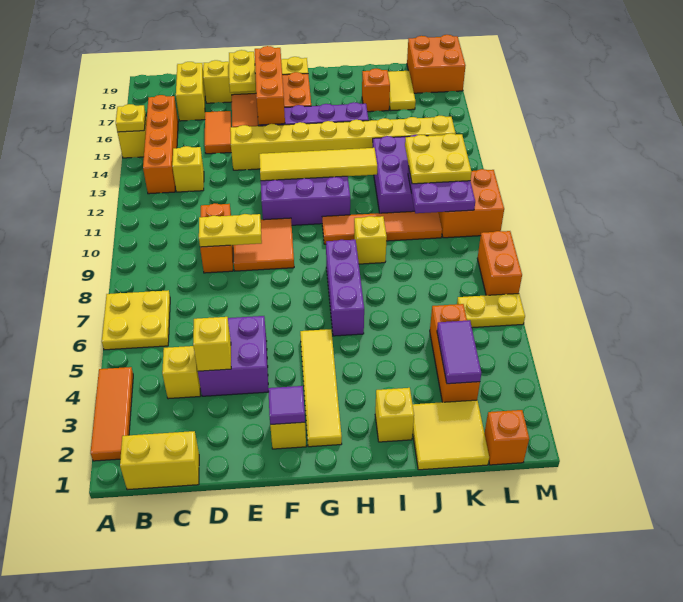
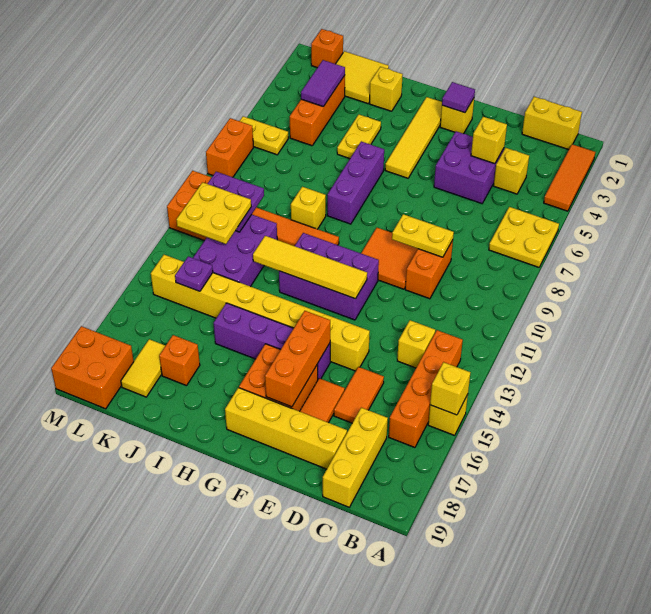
yellow plate A15 level 2 -> yellow brick A15 level 2
yellow brick C17:C18 level 1 -> yellow brick C17:C19 level 1
yellow plate E17:E18 level 2 -> yellow plate I4:I5 level 1
none -> purple plate K14 level 2

